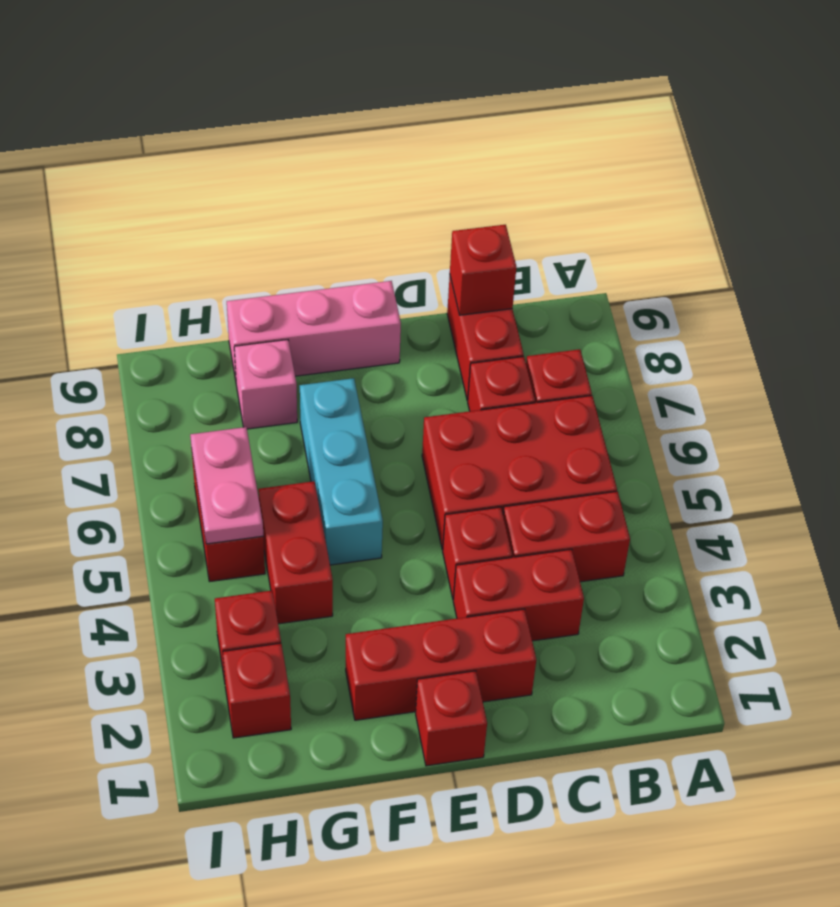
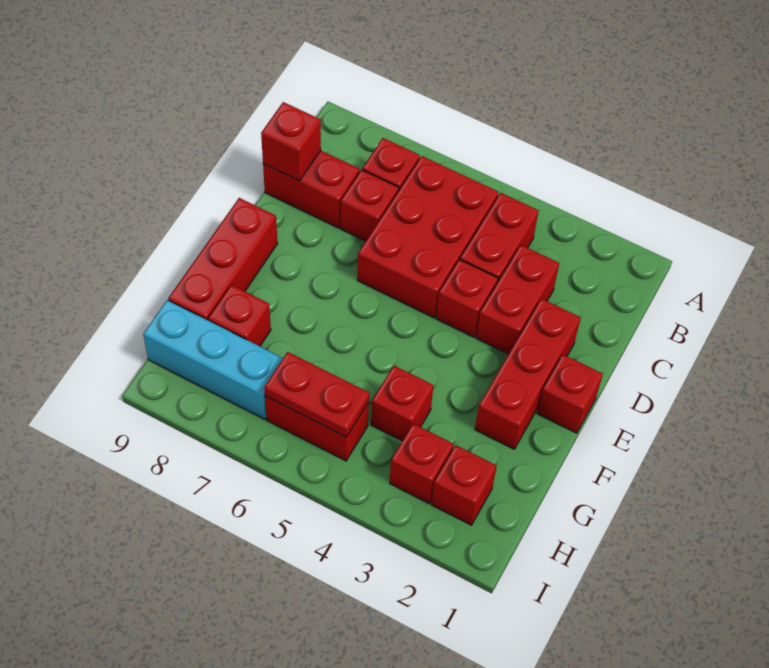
pink brick E9:G9 level 1 -> red brick E9:G9 level 1
cyan brick F5:F7 level 1 -> cyan brick H7:H9 level 1
red brick G4:G5 level 1 -> red brick G4 level 1
pink brick G8 level 1 -> red brick G8 level 1
pink plate H5:H6 level 2 -> red plate H5:H6 level 2

